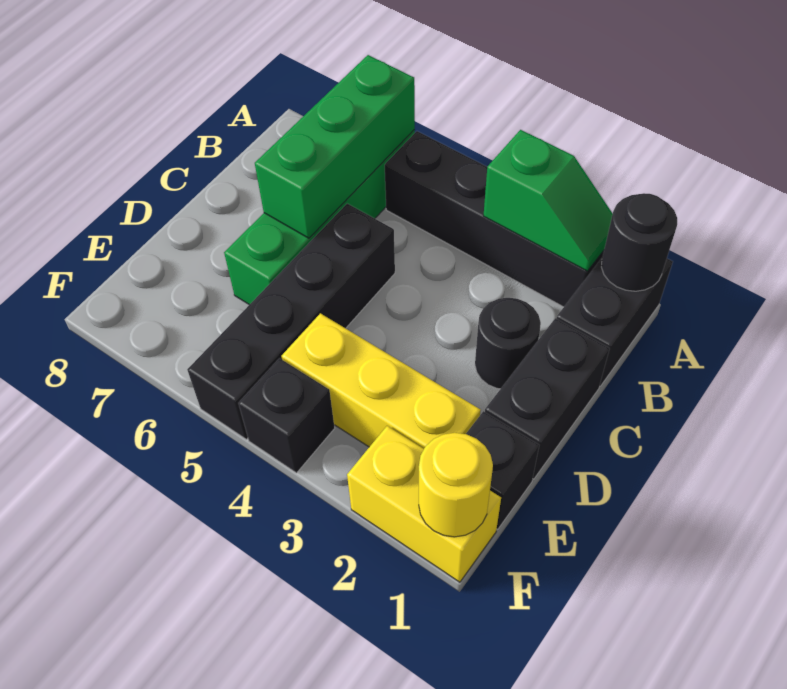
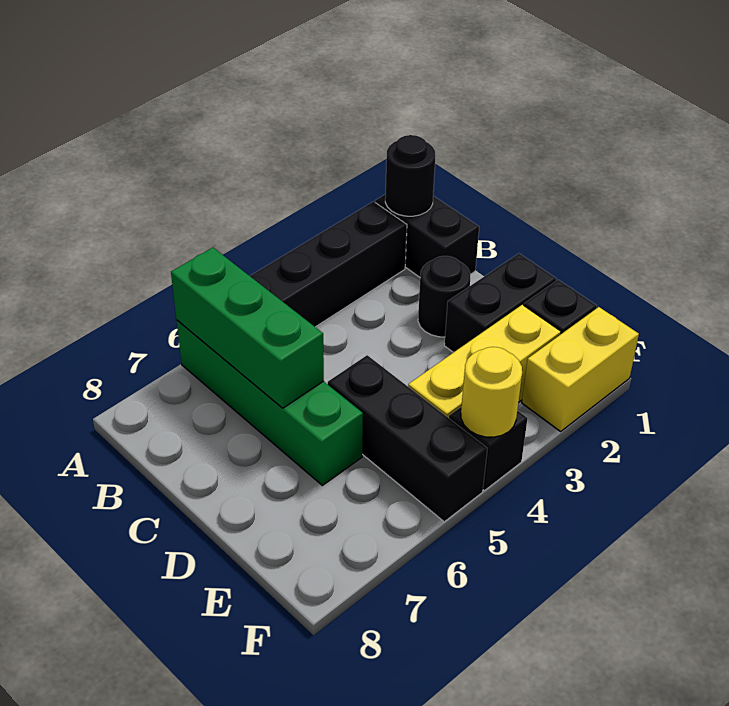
green slope A2:A3 level 2 top 3 -> none
black brick C1:D1 level 1 -> black brick D1:D2 level 1
black brick C5:F5 level 1 -> black brick D5:F5 level 1
yellow round brick F1 level 2 -> yellow round brick F4 level 2

